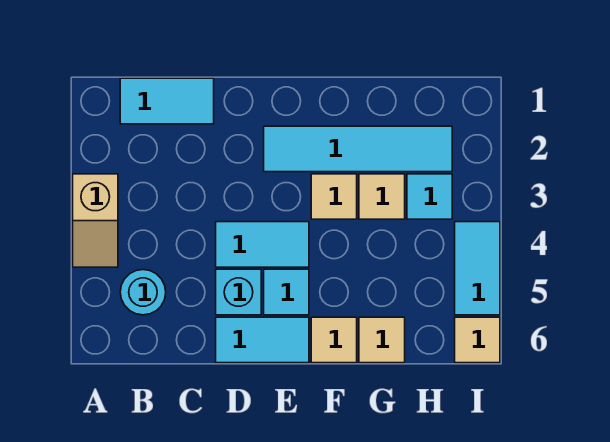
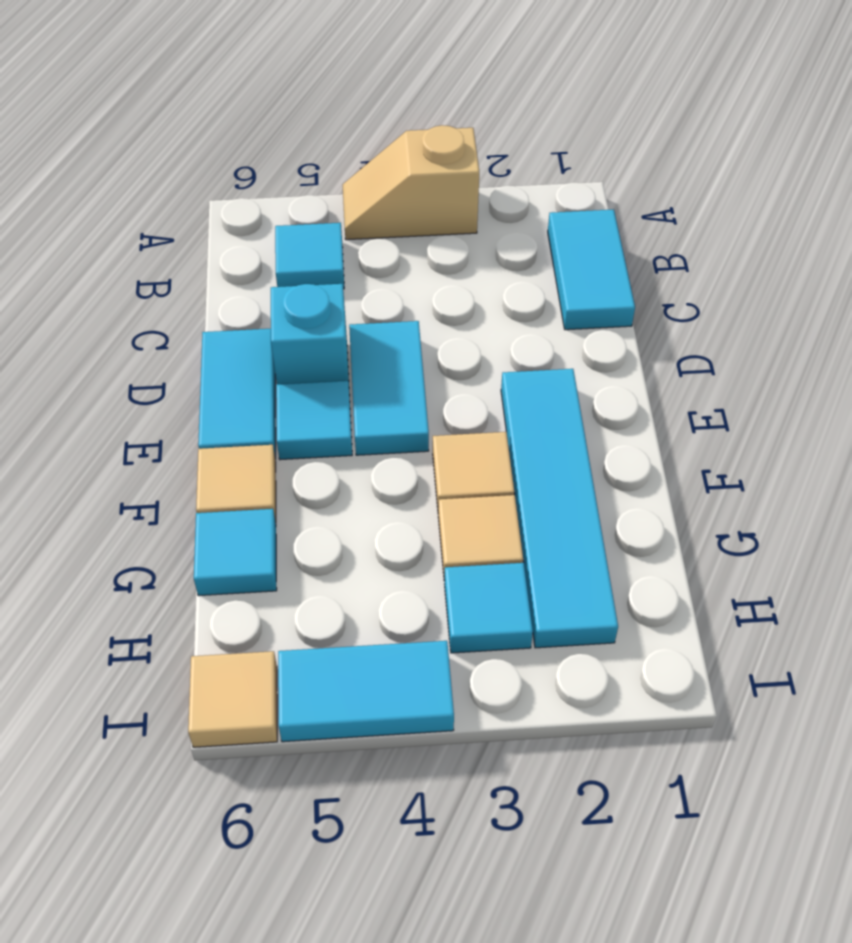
cyan round brick B5 level 1 -> cyan tile B5 level 1
tan tile G6 level 1 -> cyan tile G6 level 1

